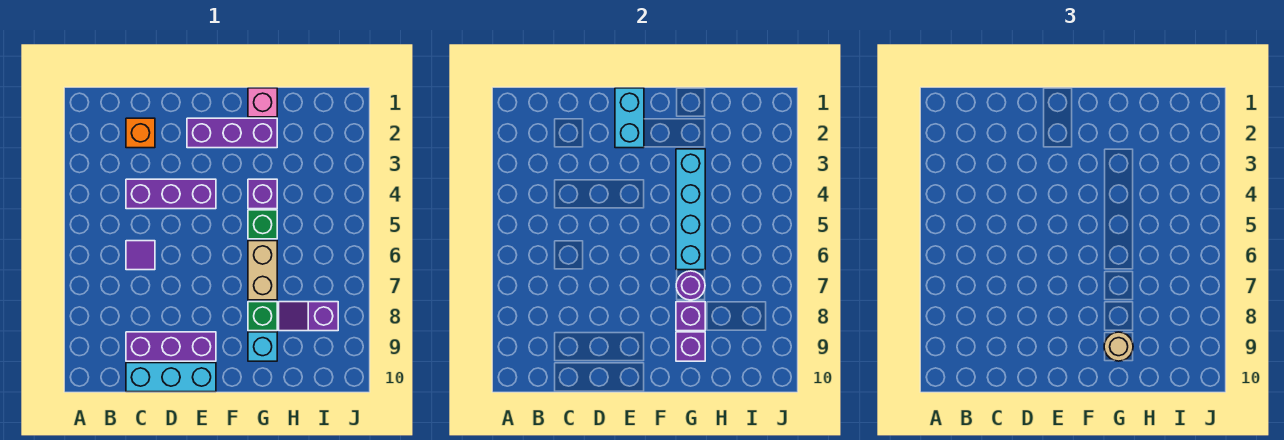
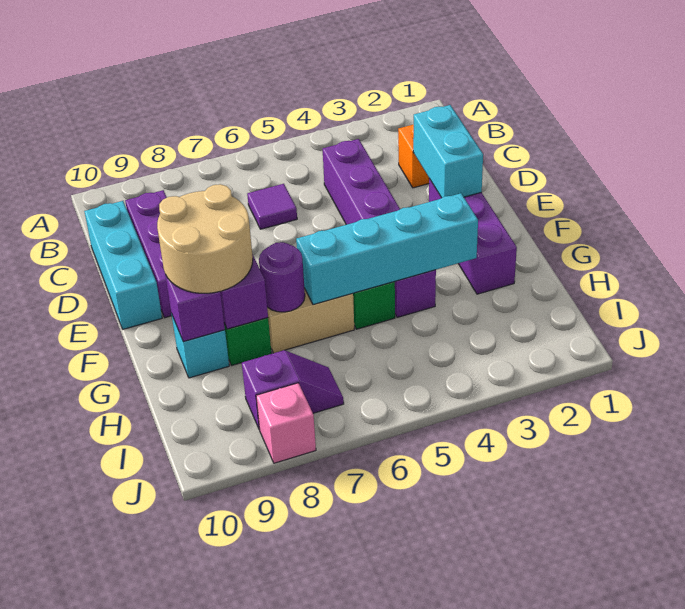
cyan brick E1:E2 level 2 -> cyan brick D2:E2 level 2
pink brick G1 level 1 -> pink brick J8 level 1
tan round brick G9 level 3 -> tan round brick F8:G9 level 3
purple slope H8:I8 level 1 top I -> purple slope I7:I8 level 1 top 8

